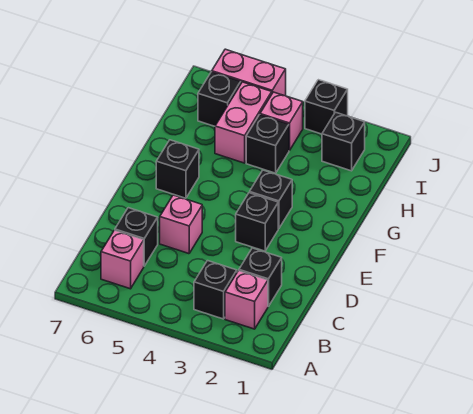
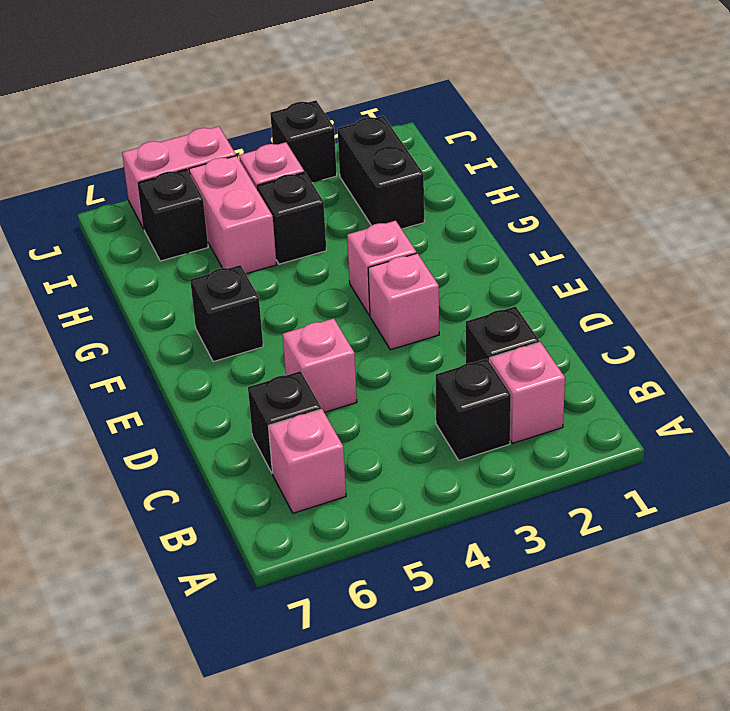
black brick E3 level 1 -> pink brick E3 level 1
black brick F3 level 1 -> pink brick F3 level 1
black brick I2 level 1 -> black brick H2:I2 level 1

